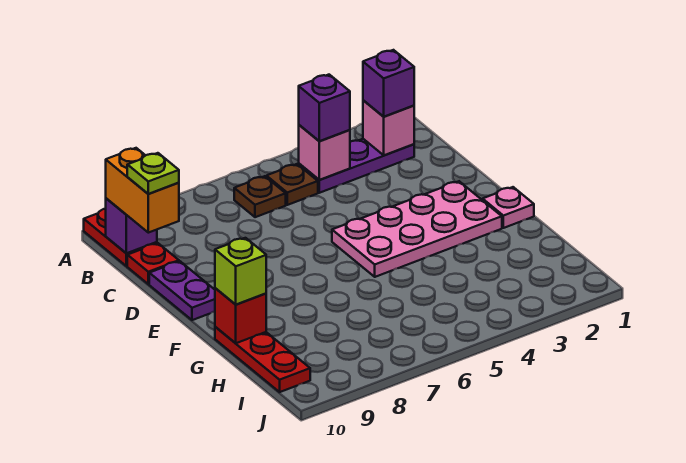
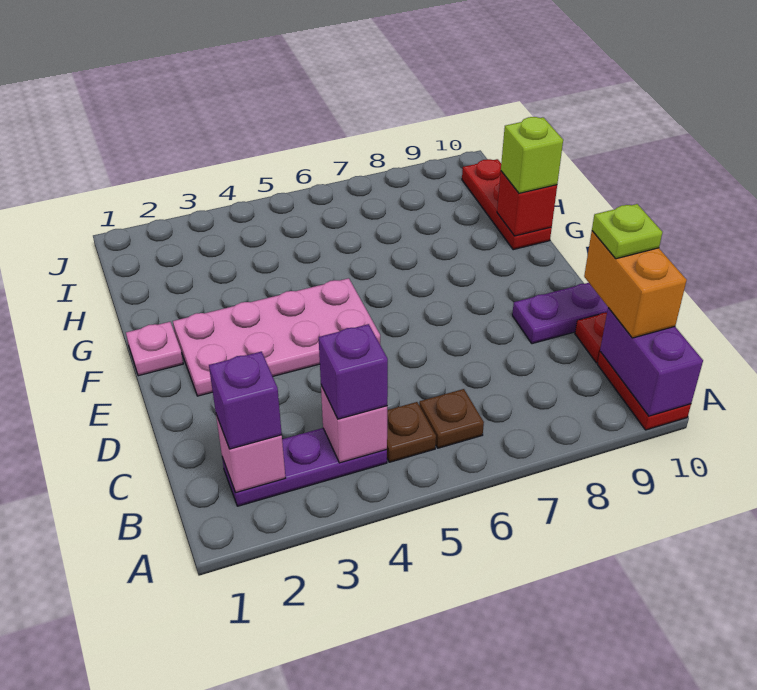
purple brick B10 level 2 -> purple brick A10:B10 level 2
purple plate D10:E10 level 1 -> purple plate D9:D10 level 1

